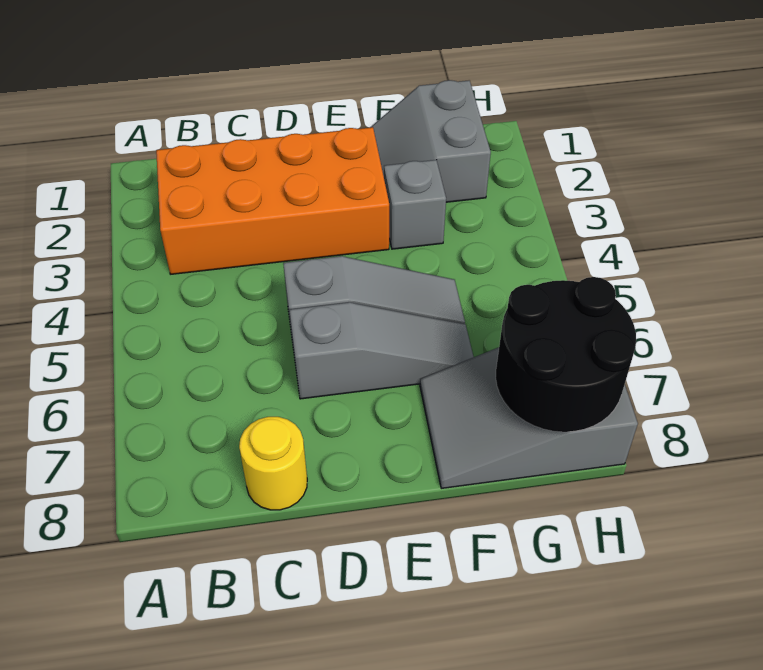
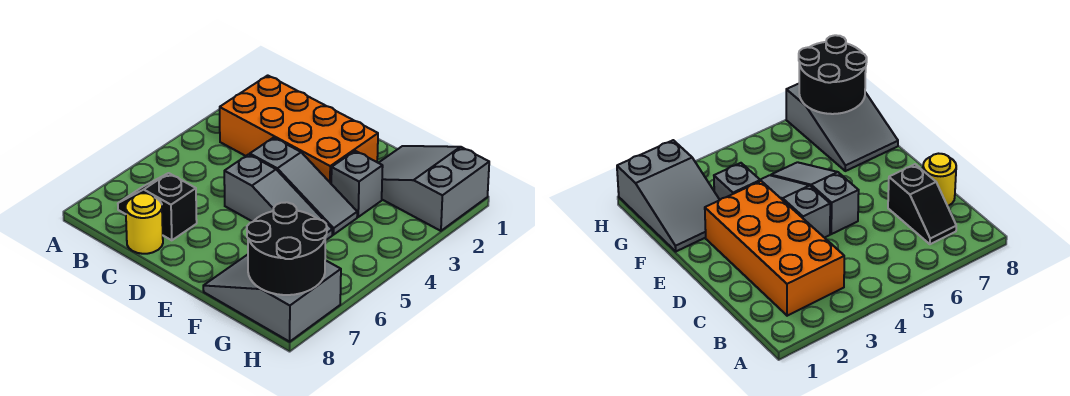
none -> black slope B7:C7 level 1 top C
grey slope D6:F6 level 1 top D -> grey slope D4:F4 level 1 top D
grey slope F1:G2 level 1 top G -> grey slope F1:H2 level 1 top H

